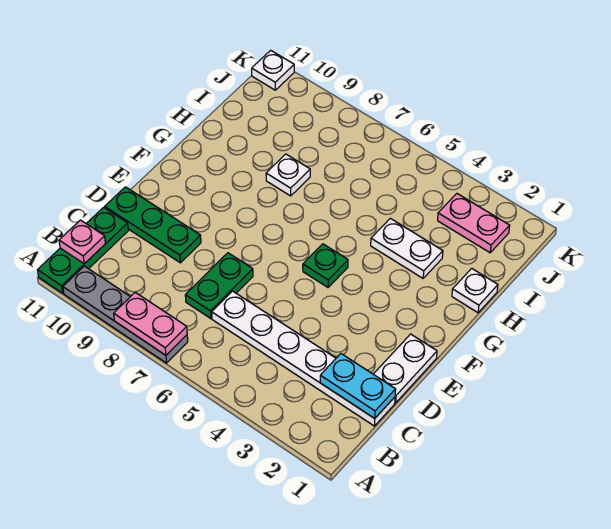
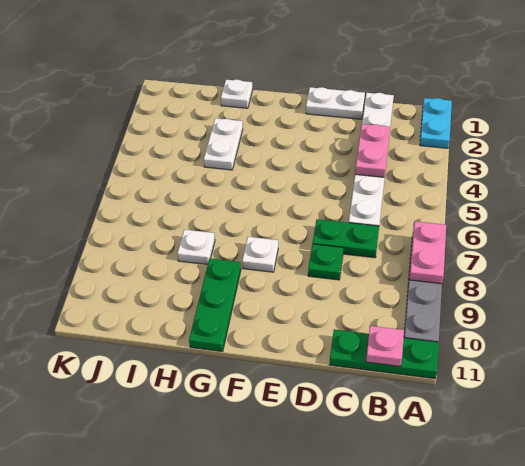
cyan plate C1:C2 level 2 -> cyan plate A1:A2 level 1
green plate D9:D11 level 1 -> green plate G9:G11 level 1
green plate F5 level 1 -> green plate D8 level 1
pink plate J2:J3 level 1 -> pink plate C3:C4 level 2
white plate K11 level 1 -> white plate F8 level 1

